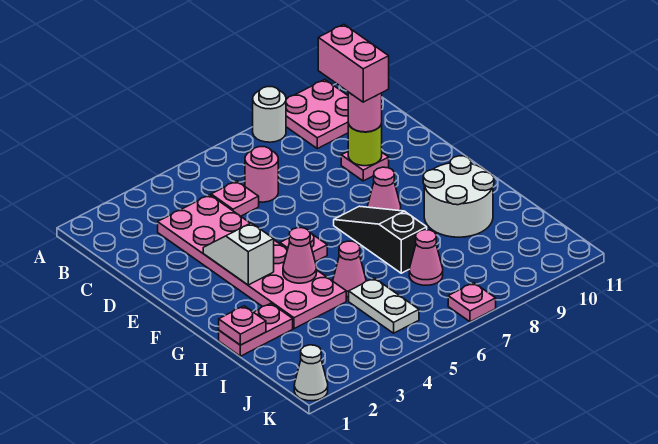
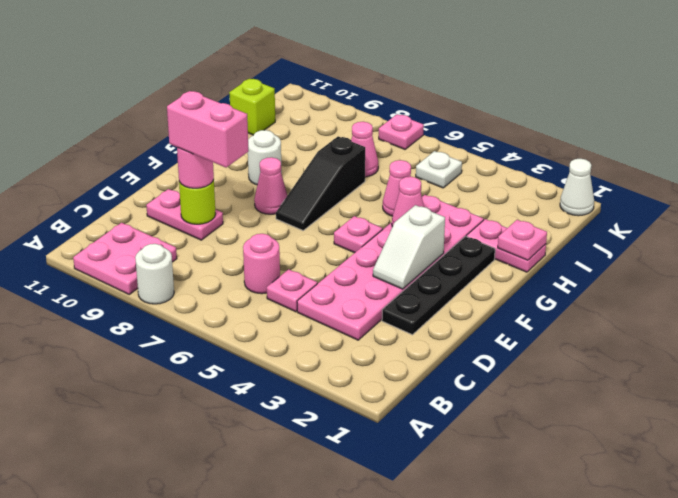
pink brick C9:D9 level 4 -> pink brick D8:D9 level 4
none -> black plate D2:G2 level 1
pink plate D9 level 1 -> pink plate D9:D10 level 1
white round brick G9:H10 level 1 -> white round brick G9 level 1
white plate I5:J5 level 1 -> white plate J5 level 1
none -> lime brick I11 level 1

